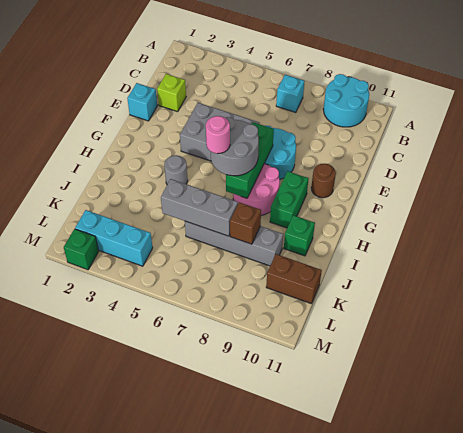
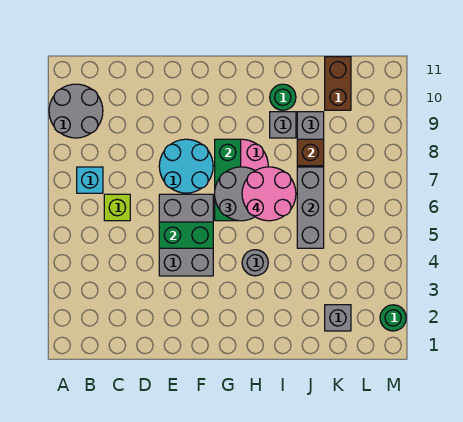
cyan round brick A9:B10 level 1 -> grey round brick A9:B10 level 1
lime brick D2 level 1 -> lime brick C6 level 1
cyan brick E1 level 1 -> none
green brick F7:H7 level 2 -> green brick G6:G8 level 2
brown round brick F10 level 1 -> none
green brick G9:H9 level 1 -> green brick E5:F5 level 2
pink round brick H6 level 4 -> pink round brick H6:I7 level 4
none -> grey brick I9 level 1
green brick I10 level 1 -> green round brick I10 level 1
none -> grey brick K2 level 1
cyan brick L2:L4 level 1 -> none
green brick M2 level 1 -> green round brick M2 level 1

